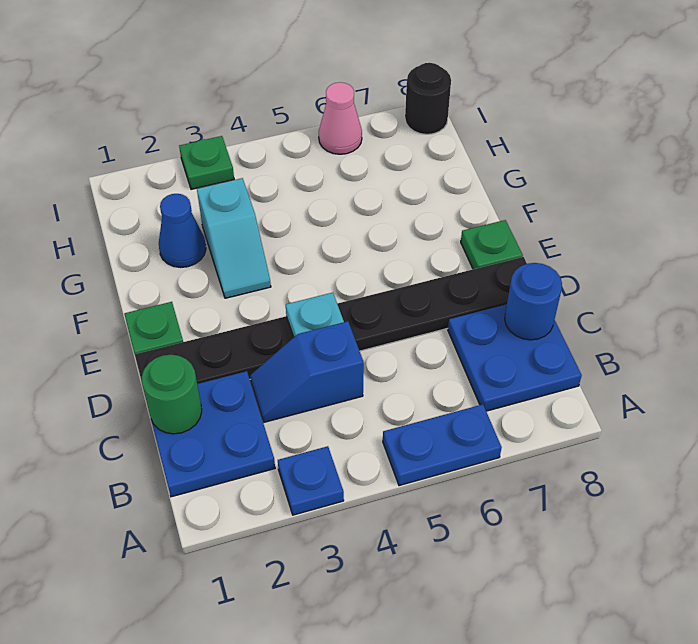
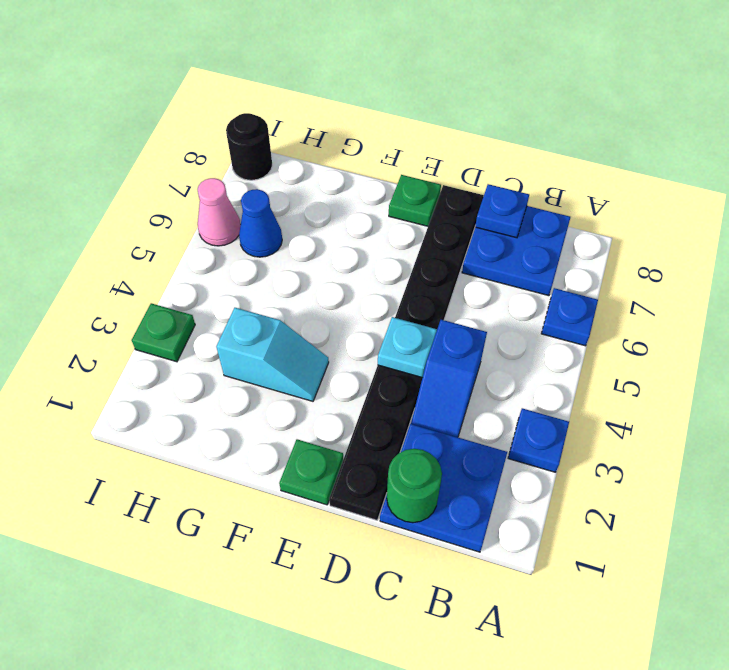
blue plate A5:A6 level 1 -> blue plate A6 level 1
blue round brick C8 level 2 -> blue plate C8 level 2
blue cone G2 level 1 -> blue cone H6 level 1

